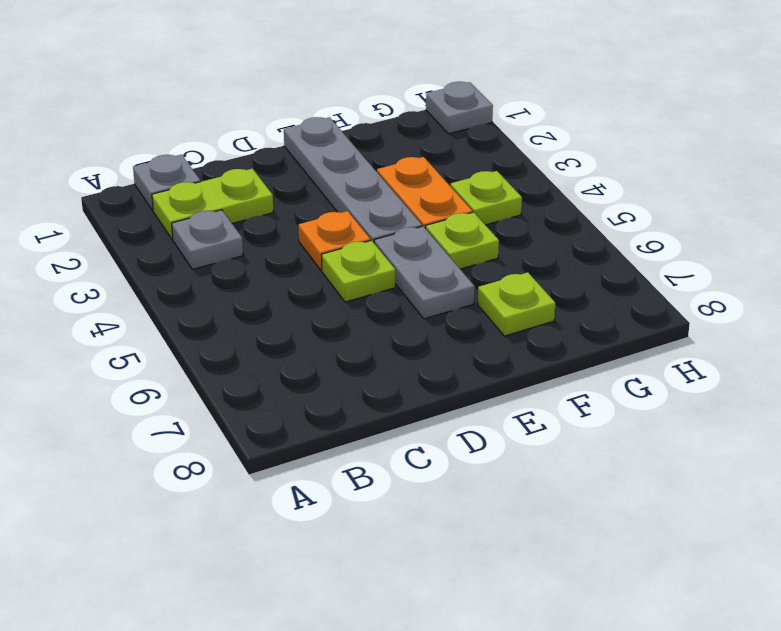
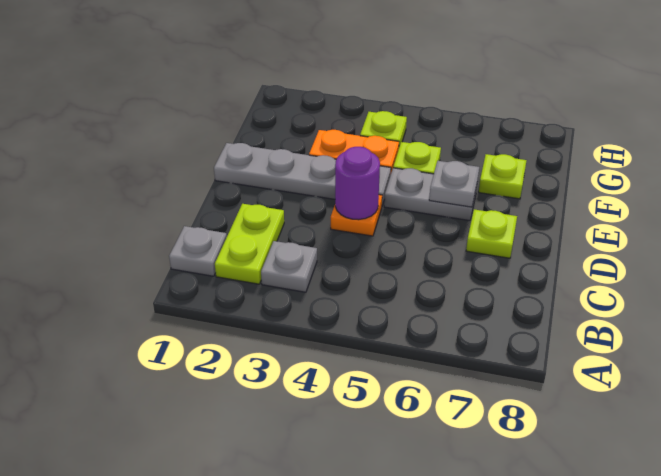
none -> purple round brick D4 level 2
lime plate D5 level 1 -> lime plate D7 level 1
grey plate H1 level 1 -> grey plate E6 level 2

